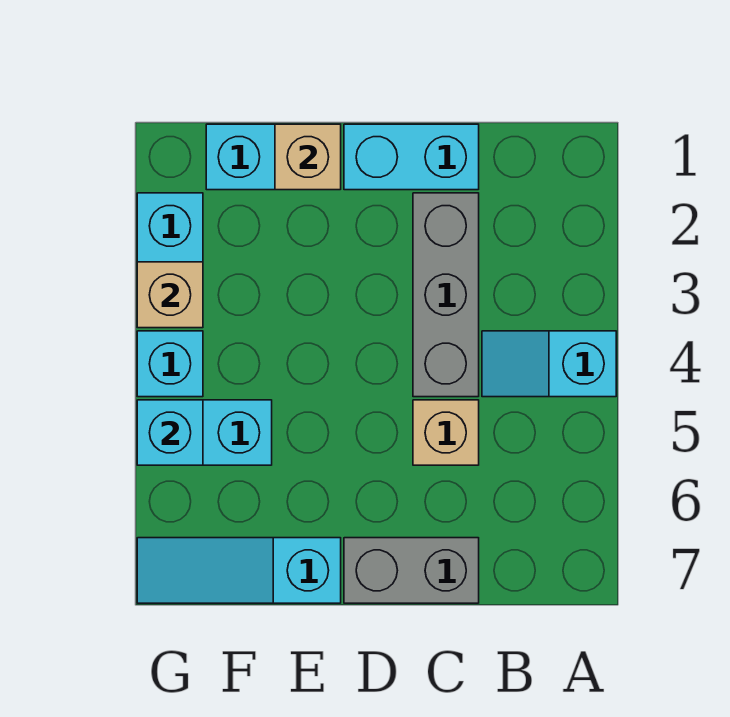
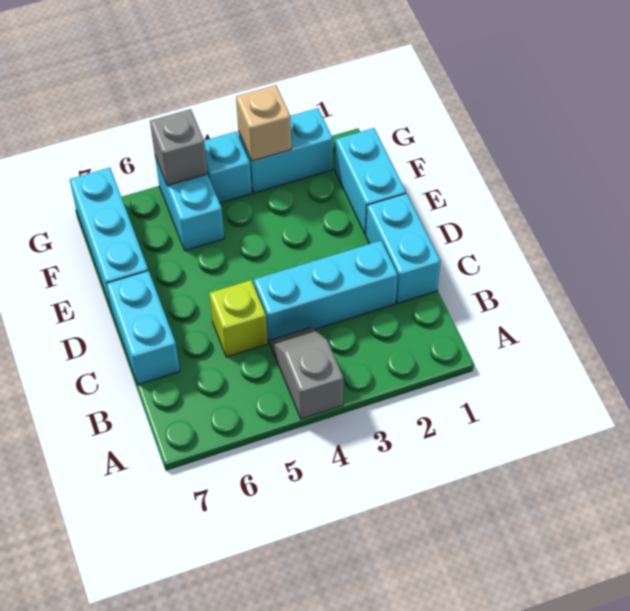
cyan slope A4:B4 level 1 top A -> grey slope A4:B4 level 1 top A
grey brick C2:C4 level 1 -> cyan brick C2:C4 level 1
tan brick C5 level 1 -> lime brick C5 level 1
grey brick C7:D7 level 1 -> cyan brick C7:D7 level 1
tan brick E1 level 2 -> none
cyan slope E7:G7 level 1 top E -> cyan brick E7:G7 level 1
cyan brick G5 level 2 -> grey brick G5 level 2

